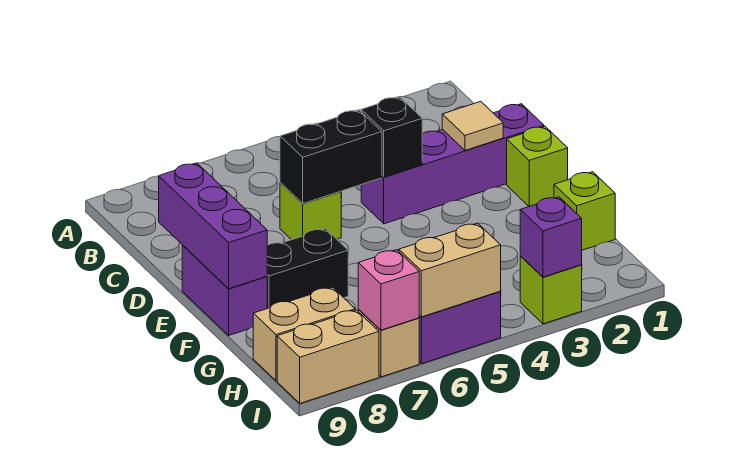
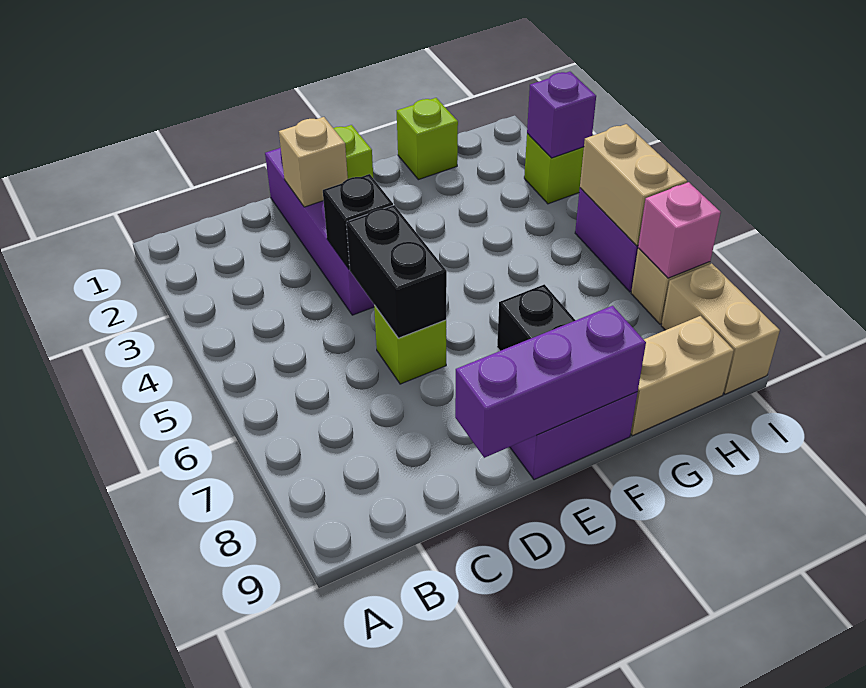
tan tile D2 level 2 -> tan brick D2 level 2
tan brick H8:H9 level 1 -> tan brick G9:H9 level 1

